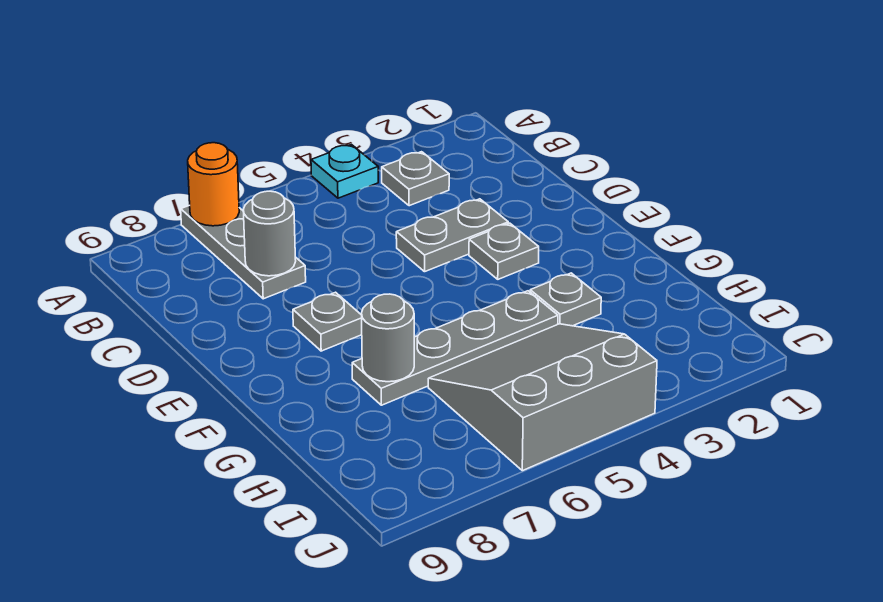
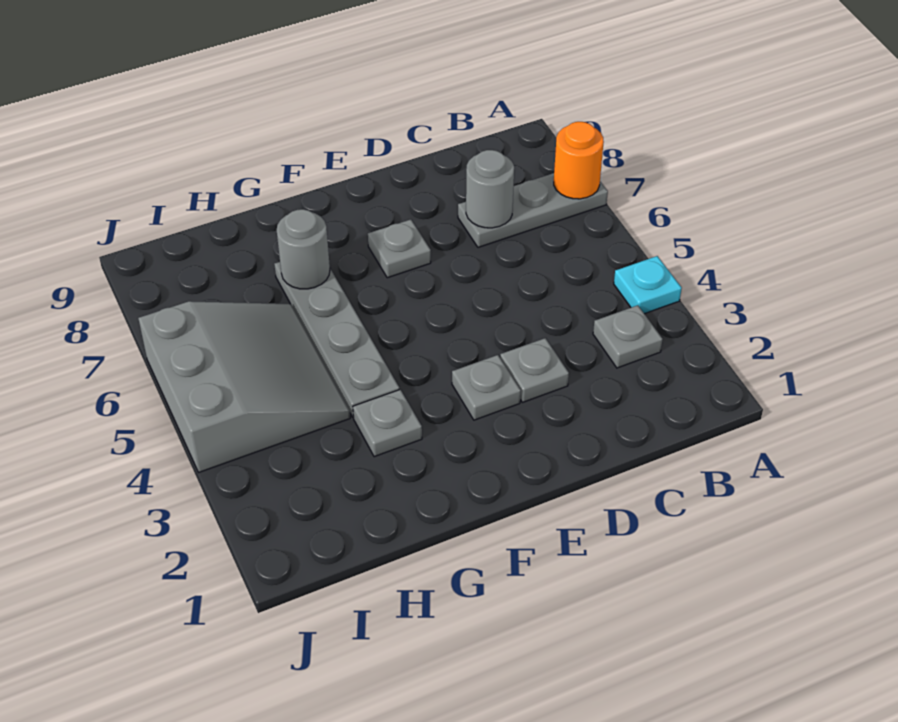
grey plate D3:D4 level 1 -> grey plate D3 level 1

